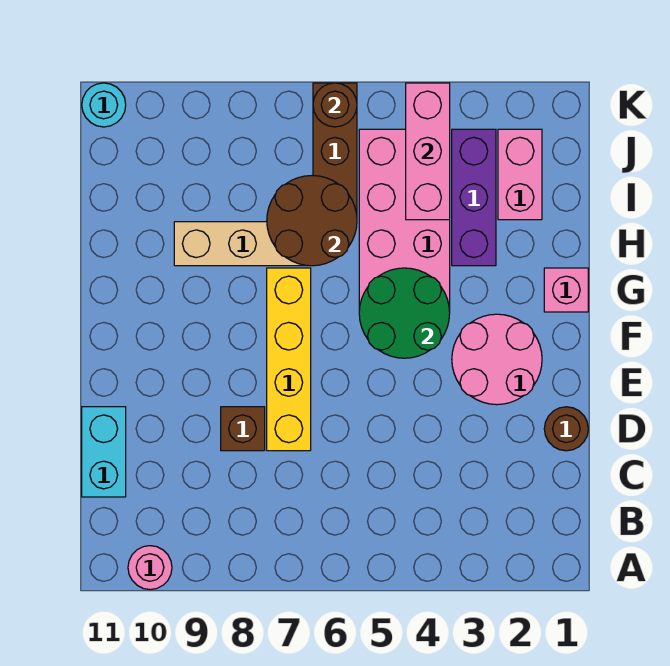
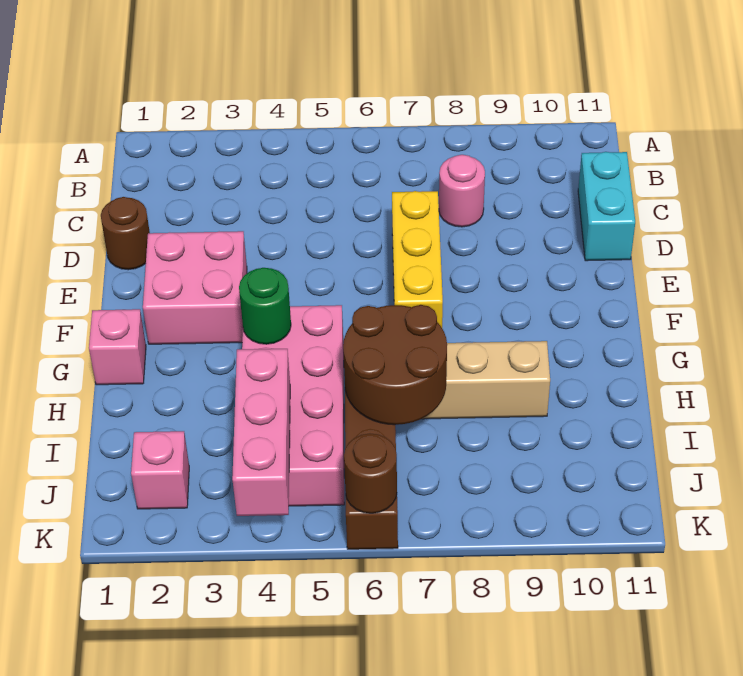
pink round brick A10 level 1 -> pink round brick C8 level 1
yellow brick D7:G7 level 1 -> yellow brick D7:F7 level 1
brown brick D8 level 1 -> none
pink round brick E2:F3 level 1 -> pink brick E2:F3 level 1
green round brick F4:G5 level 2 -> green round brick G4 level 2
purple brick H3:J3 level 1 -> none
pink brick I2:J2 level 1 -> pink brick J2 level 1
cyan round brick K11 level 1 -> none

